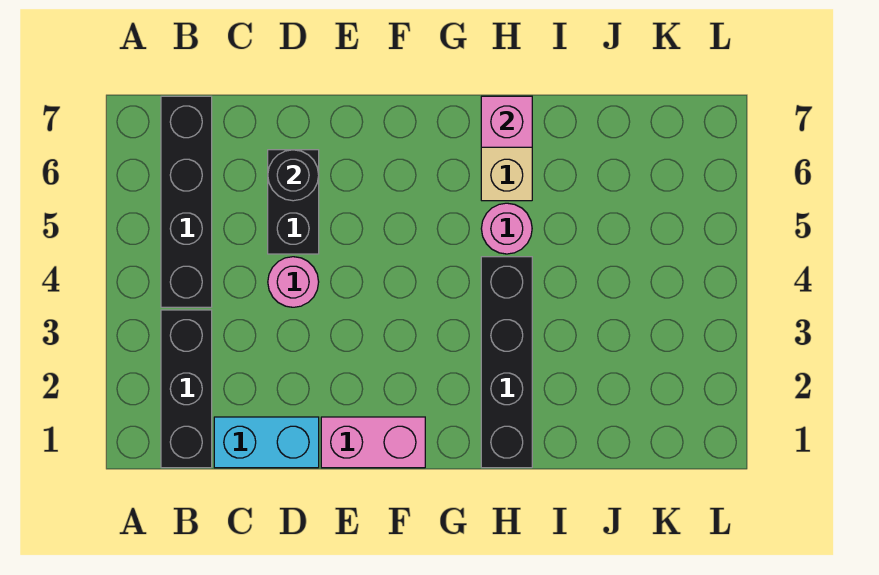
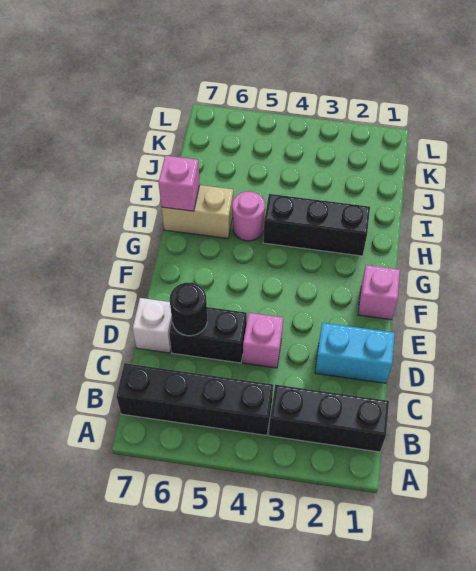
cyan brick C1:D1 level 1 -> cyan brick D1:D2 level 1
pink round brick D4 level 1 -> pink brick D4 level 1
none -> white brick D7 level 1
pink brick E1:F1 level 1 -> pink brick F1 level 1
black brick H1:H4 level 1 -> black brick H2:H4 level 1

